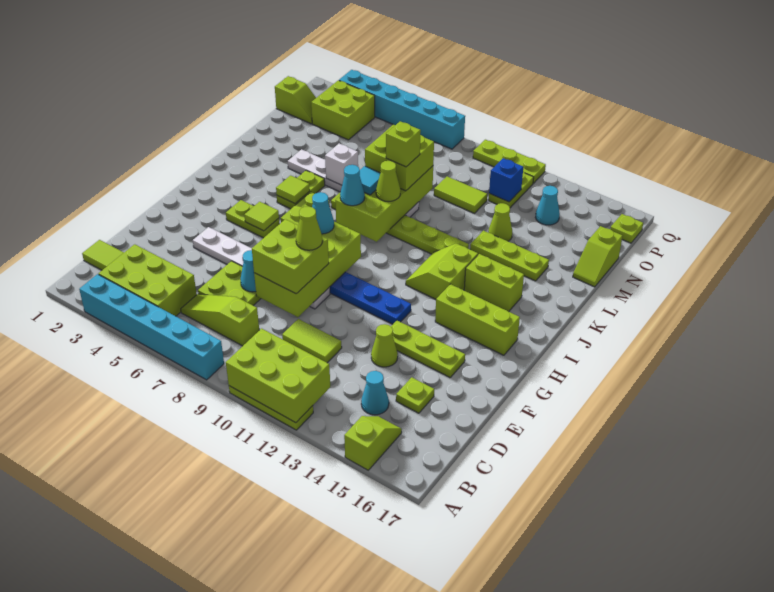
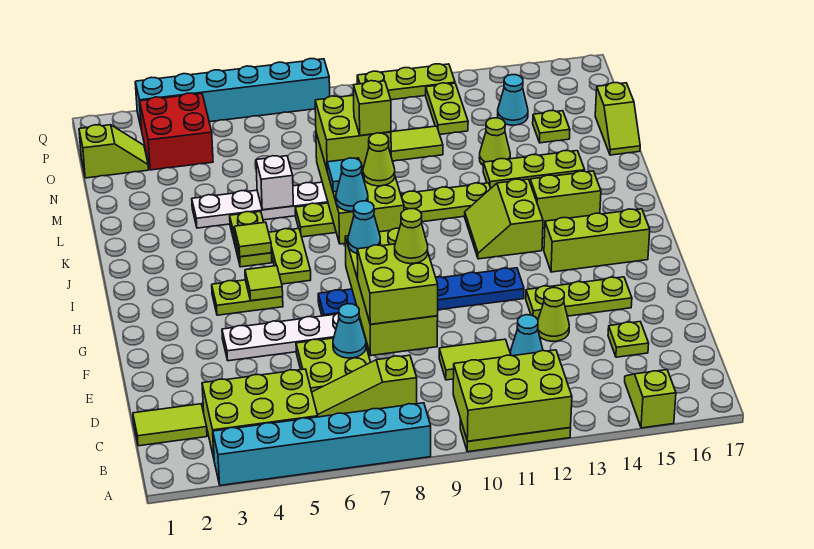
cyan cone C14 level 1 -> cyan cone D12 level 1
lime brick O3:P4 level 1 -> red brick O3:P4 level 1
blue brick O12 level 2 -> none
lime plate P17 level 1 -> lime plate N15 level 1

